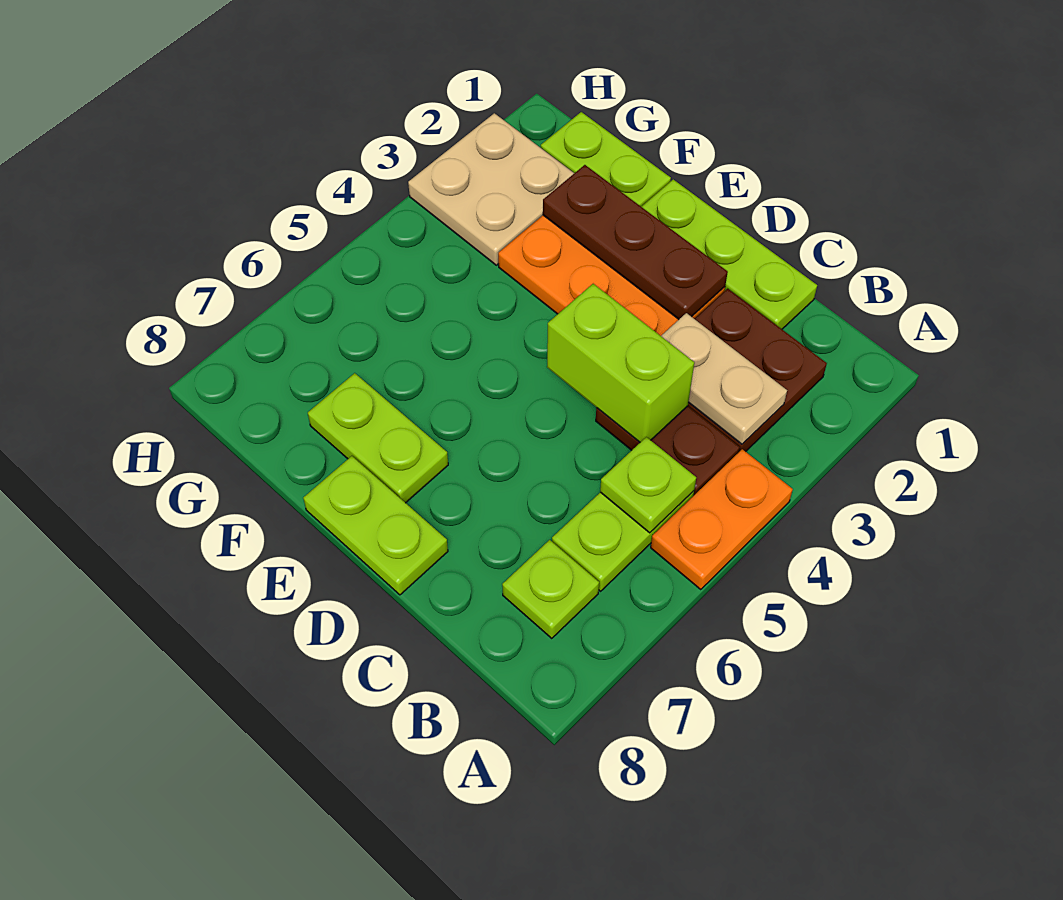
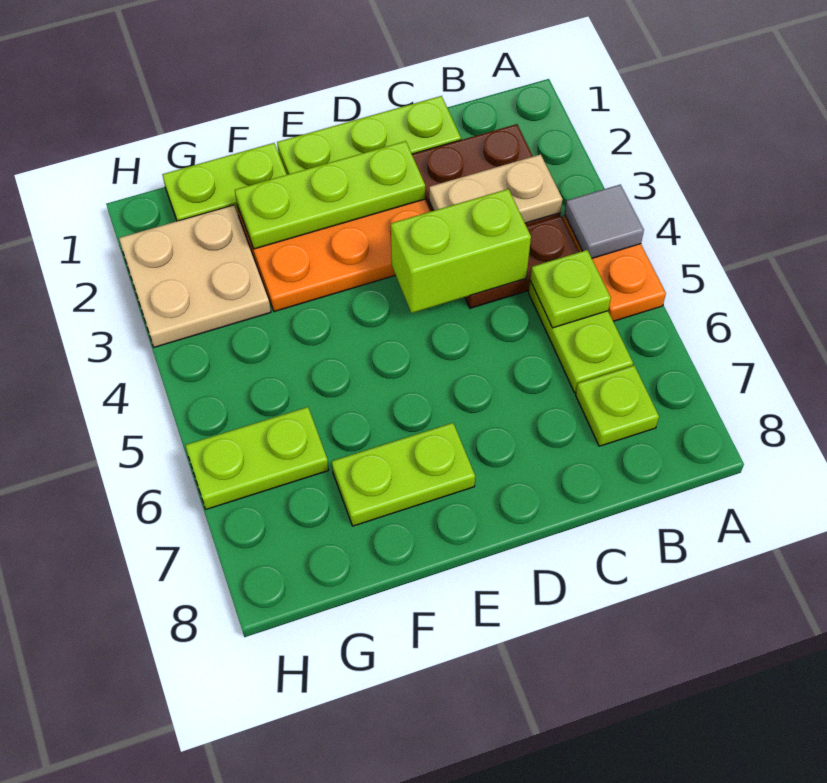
none -> grey tile A4 level 2
brown plate D2:F2 level 2 -> lime plate D2:F2 level 2
lime plate D8:E8 level 1 -> lime plate G6:H6 level 1

